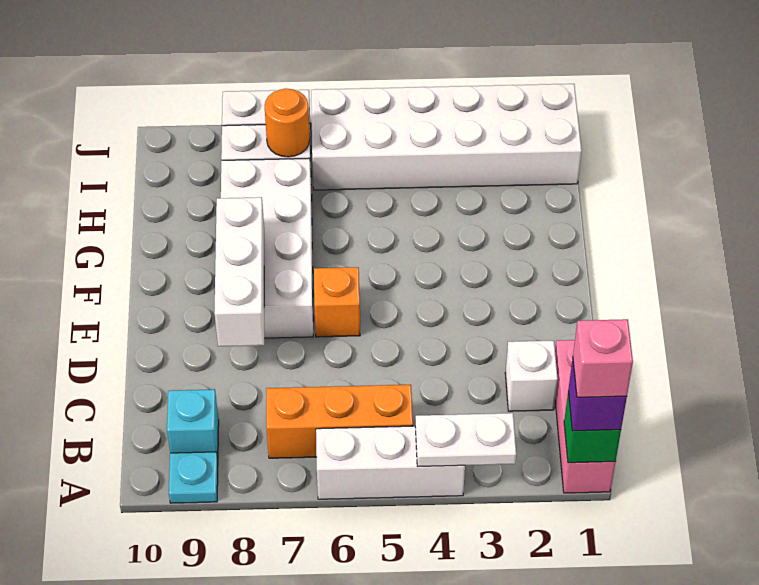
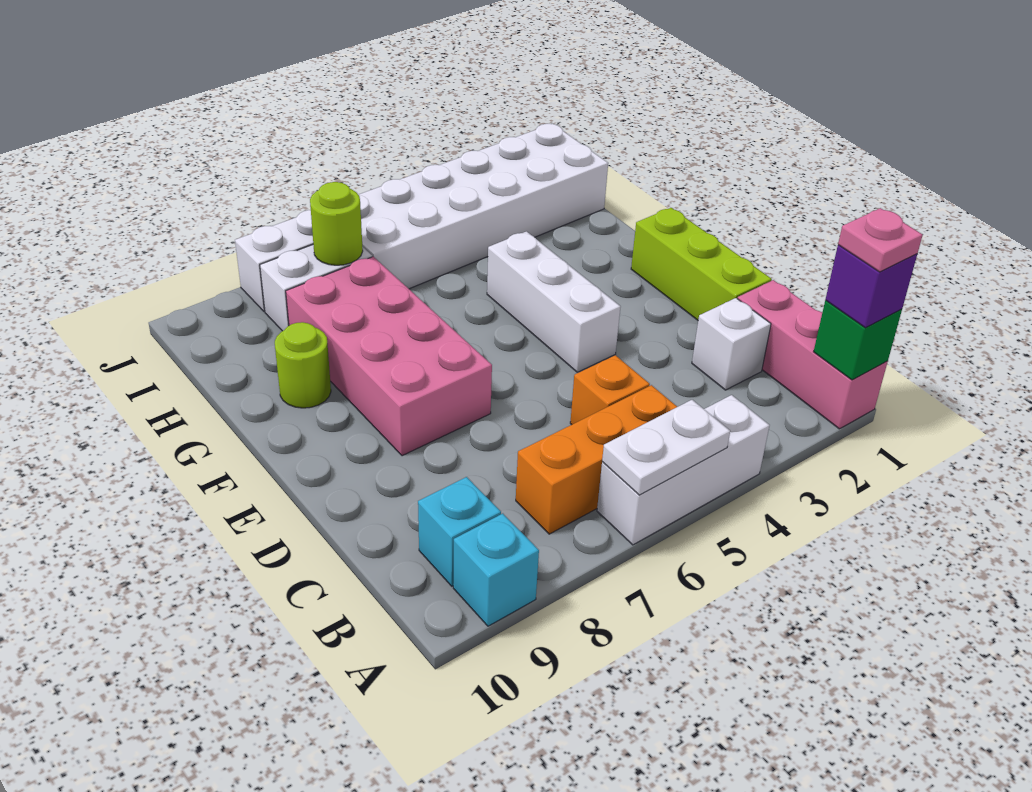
pink brick A1 level 4 -> pink plate A1 level 4
white plate A3:A4 level 2 -> white plate A5:A6 level 2
cyan plate A9 level 1 -> cyan brick A9 level 1
none -> lime brick D1:F1 level 1
white brick D8:F8 level 2 -> white brick E4:G4 level 1
orange brick E6 level 1 -> orange brick C5 level 1
white brick E7:H8 level 1 -> pink brick E7:H8 level 1
none -> lime round brick G9 level 1
orange round brick I7 level 2 -> lime round brick I7 level 2

